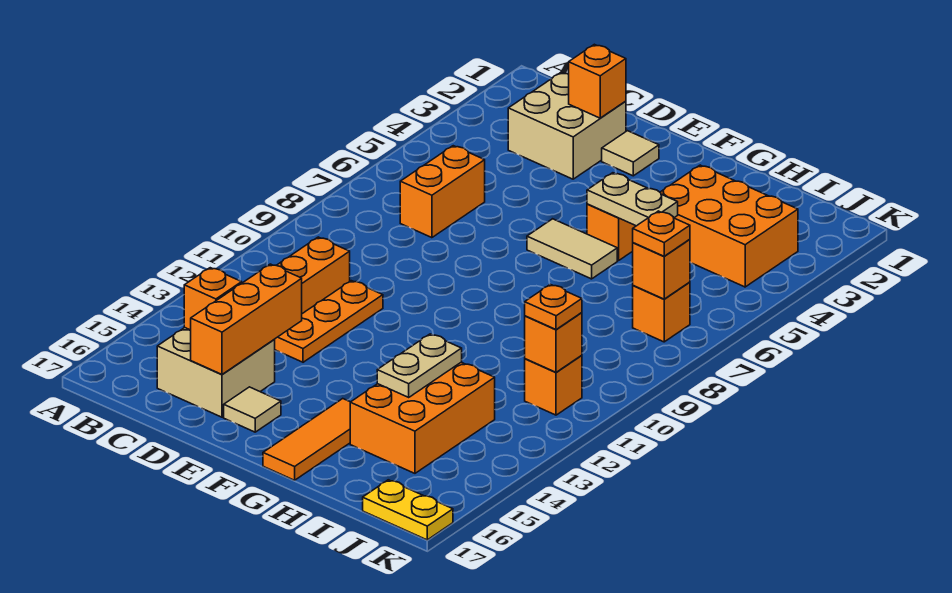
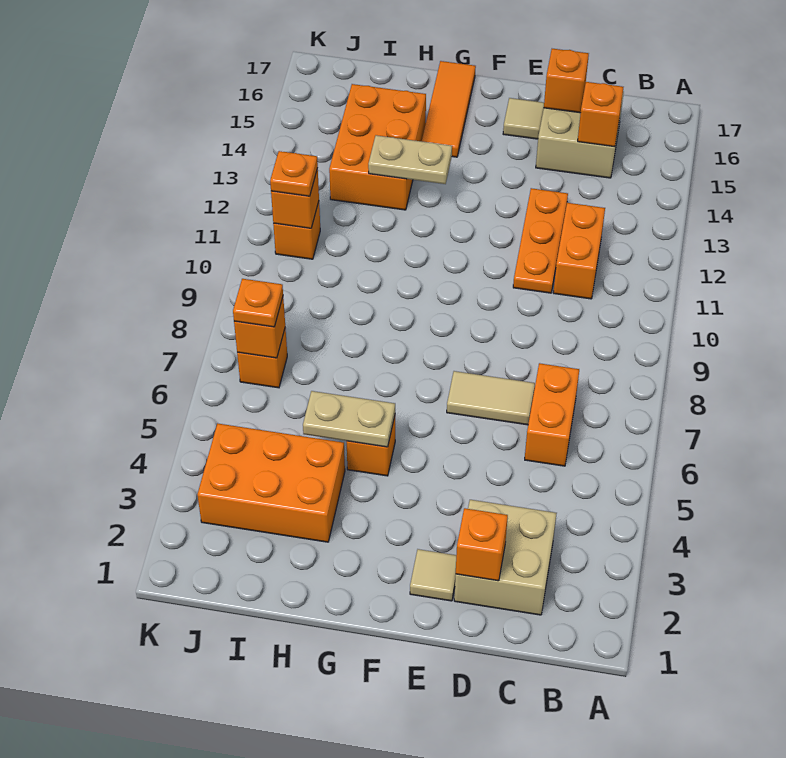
orange brick D14:D16 level 2 -> orange brick D16 level 2
tan tile F6:G6 level 1 -> tan tile D7:E7 level 1
tan plate H13:H14 level 2 -> tan plate G13:H13 level 2
yellow plate J17:K17 level 1 -> none

